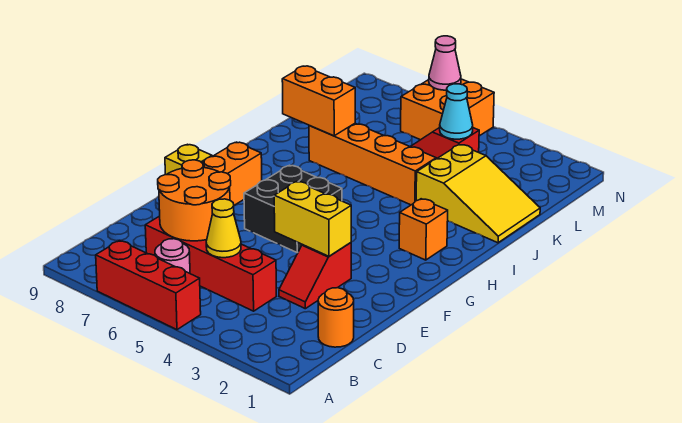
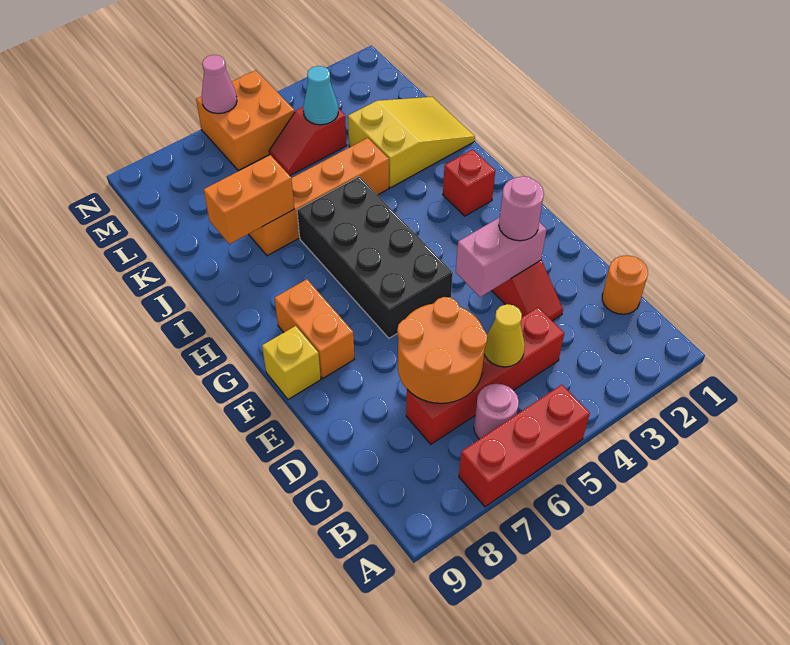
yellow brick E3:E4 level 2 -> pink brick E3:E4 level 2
none -> pink round brick E3 level 3
black brick F5:G6 level 1 -> black brick F5:I6 level 1
orange brick H2 level 1 -> red brick H2 level 1

